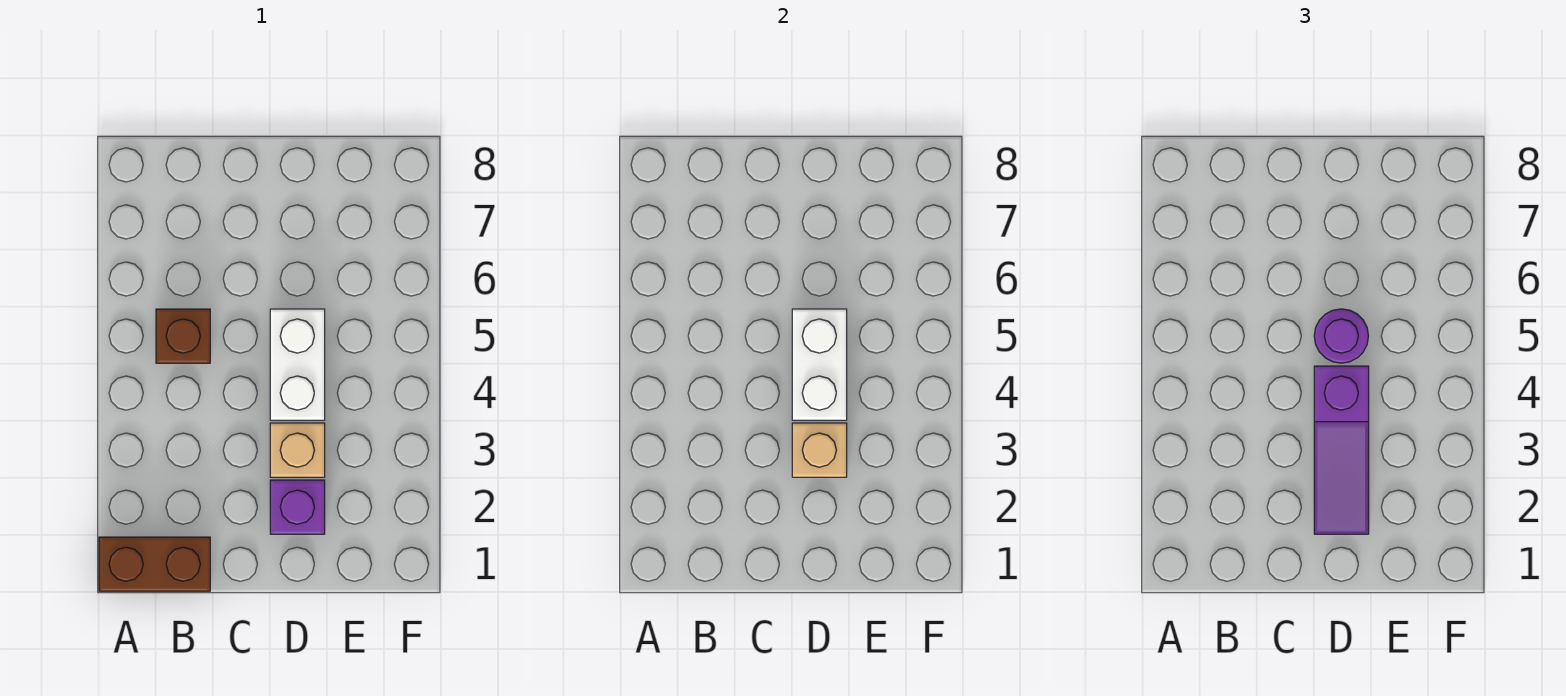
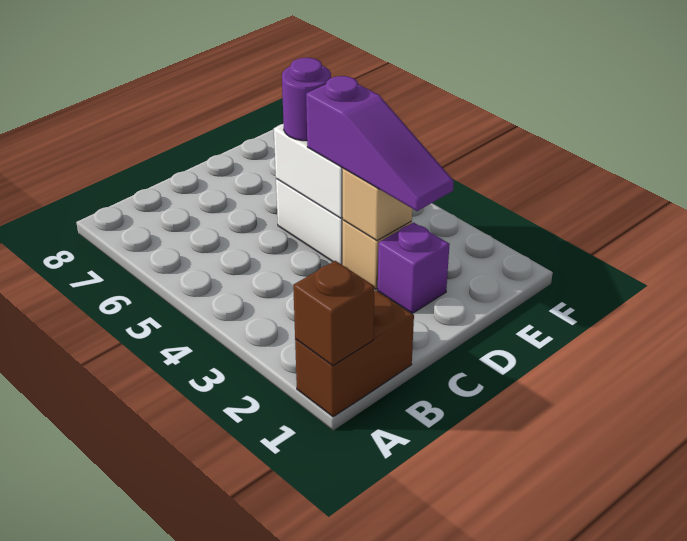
brown brick B5 level 1 -> brown brick A1 level 2

